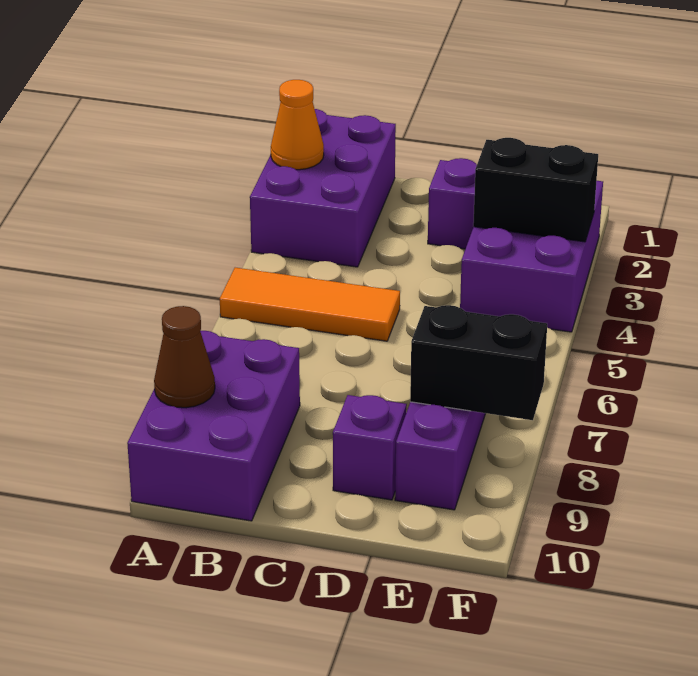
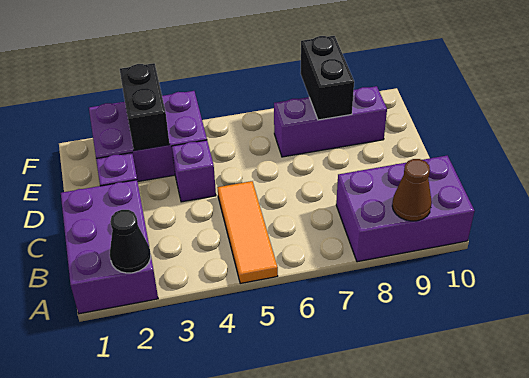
purple brick A1:B3 level 1 -> purple brick A1:C2 level 1
orange cone A2 level 2 -> black cone A2 level 2
purple brick D9 level 1 -> purple brick D4 level 1

